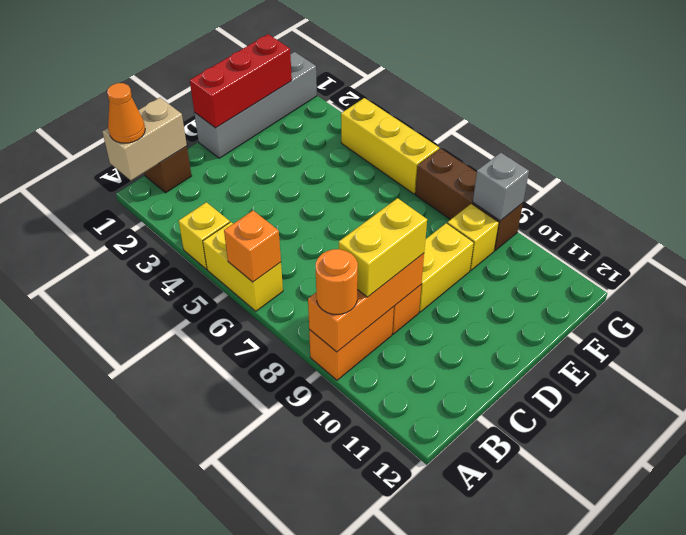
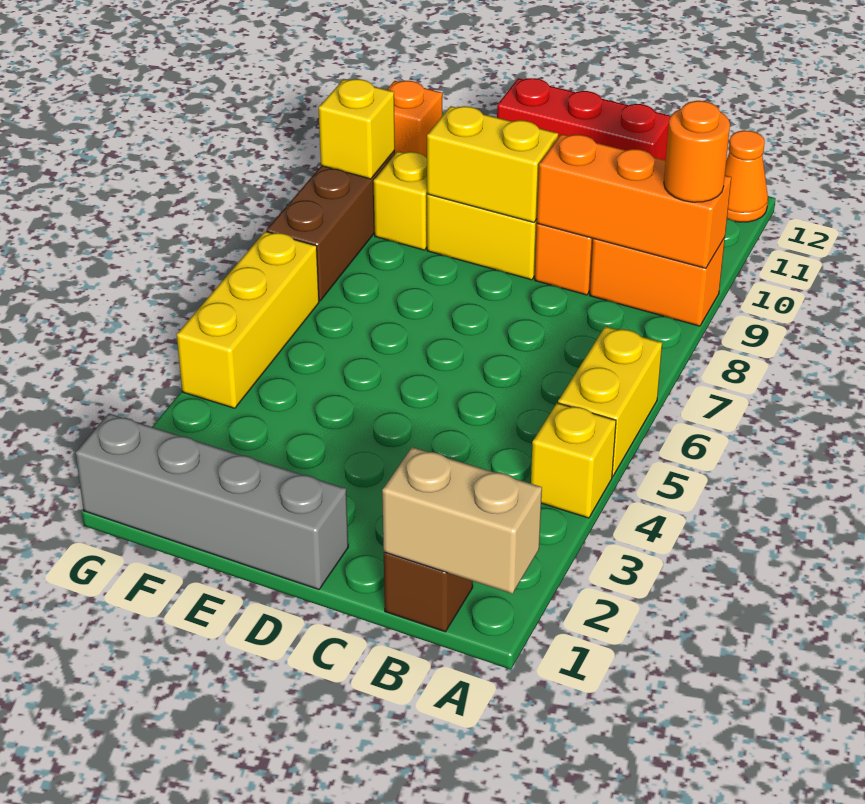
orange cone A1 level 3 -> orange cone A12 level 1
orange brick A6 level 2 -> orange brick G11 level 1
yellow brick B9:C9 level 3 -> yellow brick D9:E9 level 2
red brick D1:F1 level 2 -> red brick C12:E12 level 1
grey brick G9 level 2 -> yellow brick G9 level 2

